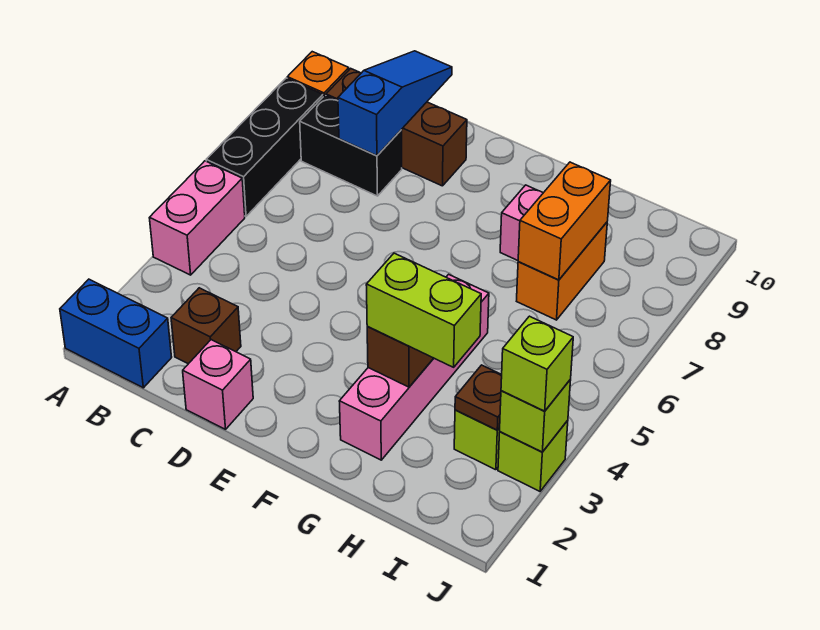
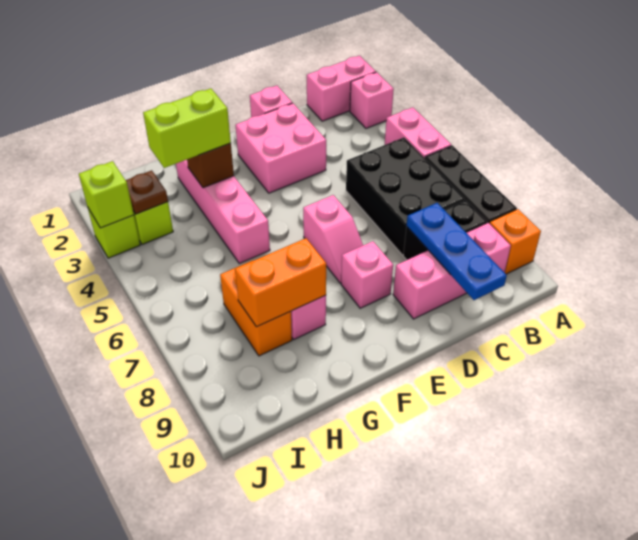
blue brick A1:B1 level 1 -> pink brick A1:B1 level 1
none -> pink brick A2 level 1
none -> black brick B5:C7 level 1
brown brick B9:D9 level 1 -> pink brick B9:D9 level 1
brown brick C2 level 1 -> none
blue slope C8:C10 level 2 top 8 -> blue plate C8:C10 level 2
none -> pink brick D2:E3 level 1
none -> pink slope E6:E7 level 1 top 6
none -> pink brick E8 level 1
orange brick H7:H8 level 2 -> orange brick G8:H8 level 2
lime brick J3 level 3 -> none

